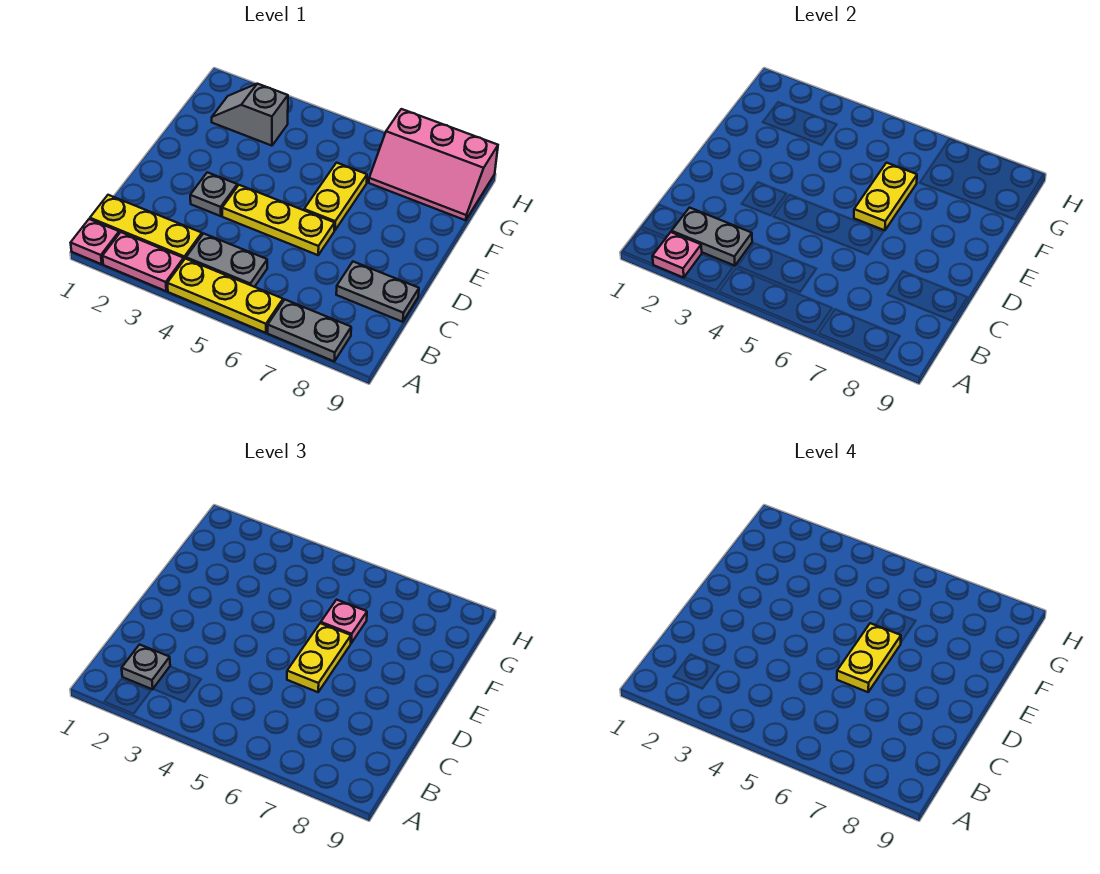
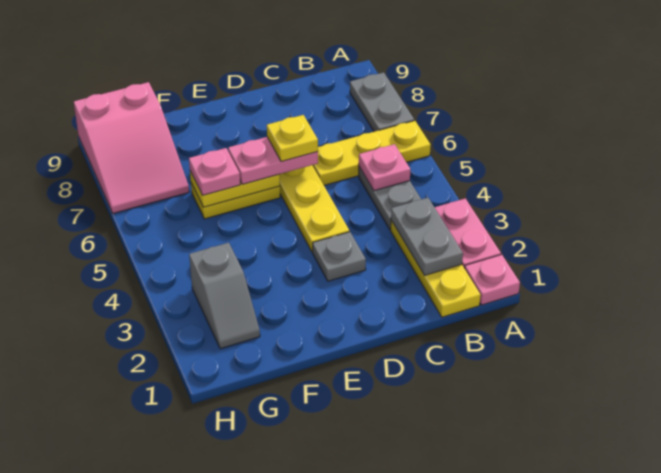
pink plate A2 level 2 -> pink plate B5 level 2
yellow plate A4:A6 level 1 -> yellow plate A6:C6 level 1
grey plate B2 level 3 -> none
grey plate C8:C9 level 1 -> none
yellow plate D6:E6 level 3 -> pink plate D6:E6 level 3
yellow plate D6:E6 level 4 -> yellow plate D6 level 4
pink slope G7:H9 level 1 top H -> pink slope G7:H9 level 1 top 9

